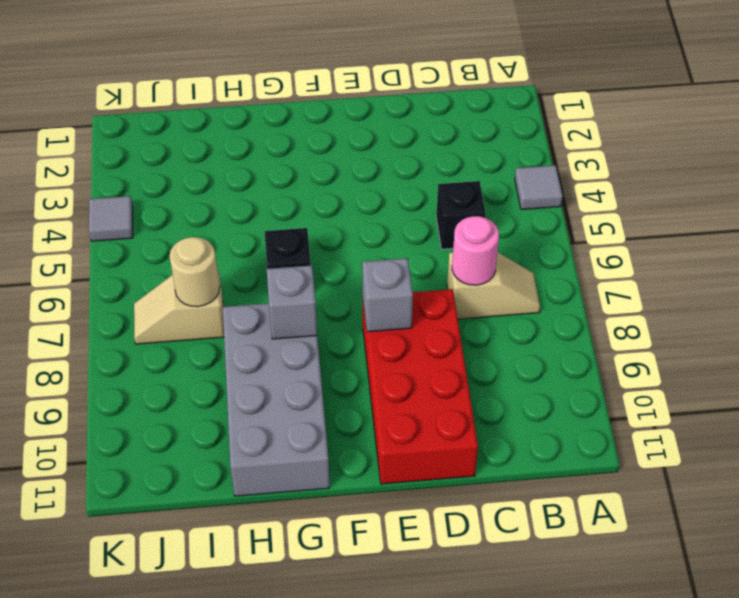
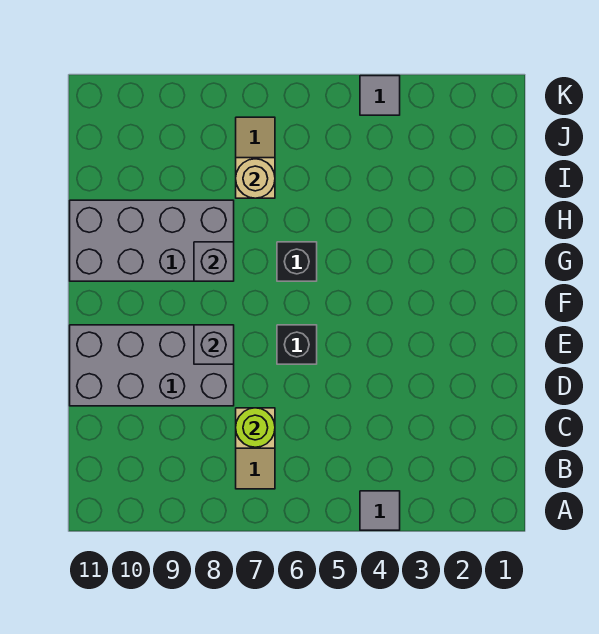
black brick C5 level 1 -> black brick E6 level 1
pink round brick C7 level 2 -> lime round brick C7 level 2
red brick D8:E11 level 1 -> grey brick D8:E11 level 1

